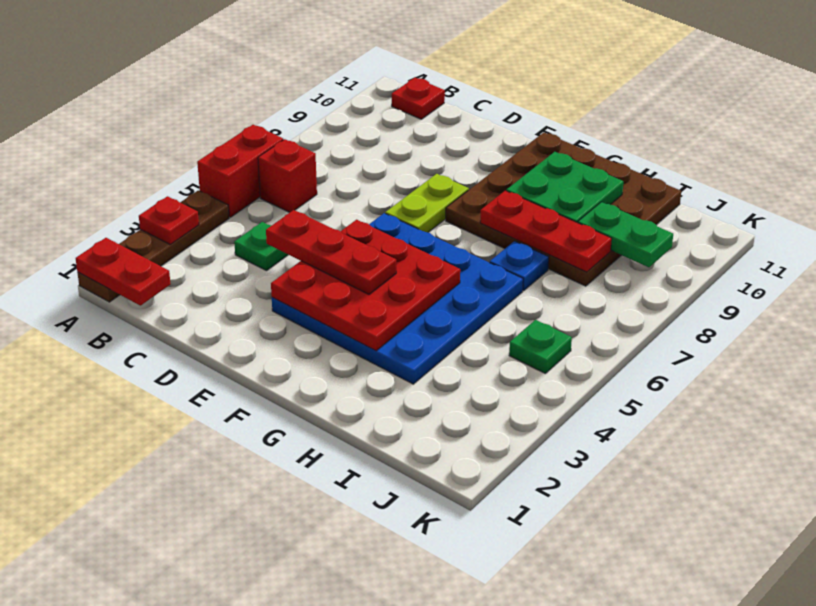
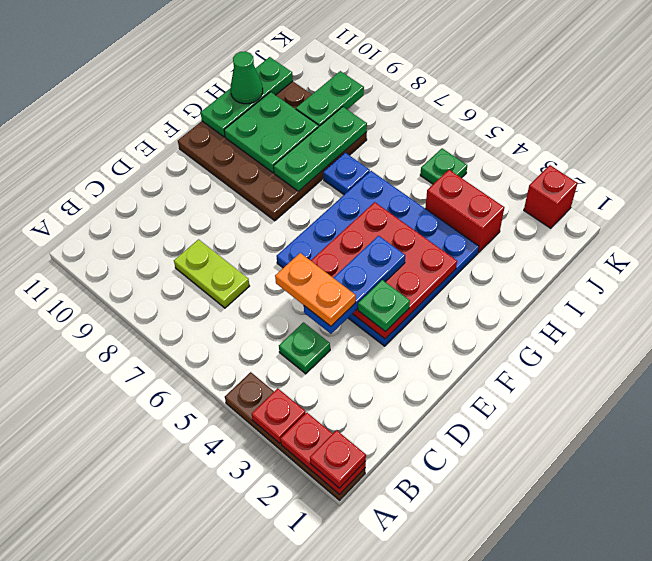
red plate A1:B1 level 2 -> red plate A1:A2 level 2
red brick A5:A6 level 1 -> red brick I3:I4 level 1
red brick B6 level 1 -> red brick K2 level 1
red plate B11 level 1 -> red plate A1 level 3
red plate D4:F4 level 3 -> blue plate D4:F4 level 3
none -> orange plate D4:D5 level 4
none -> green plate E3 level 3
lime plate E7:E8 level 1 -> lime plate C7:C8 level 1
red plate G8:I8 level 2 -> green plate G8:I8 level 2
none -> green plate G11:I11 level 2
none -> green cone H11 level 3

